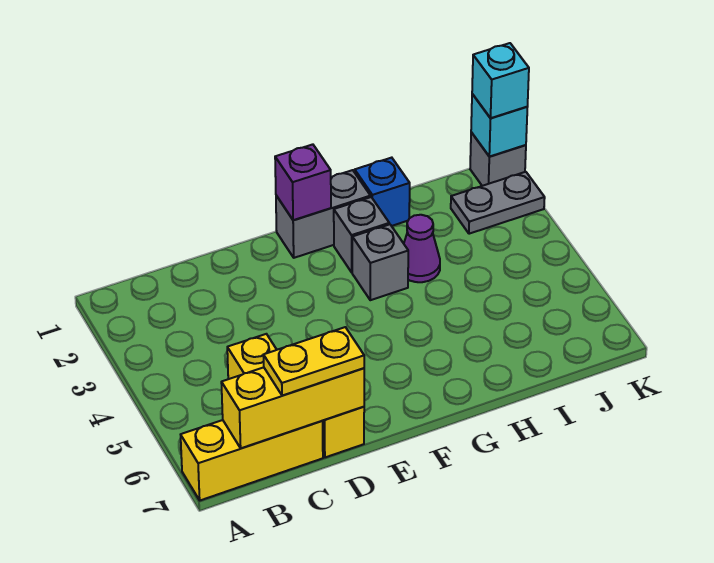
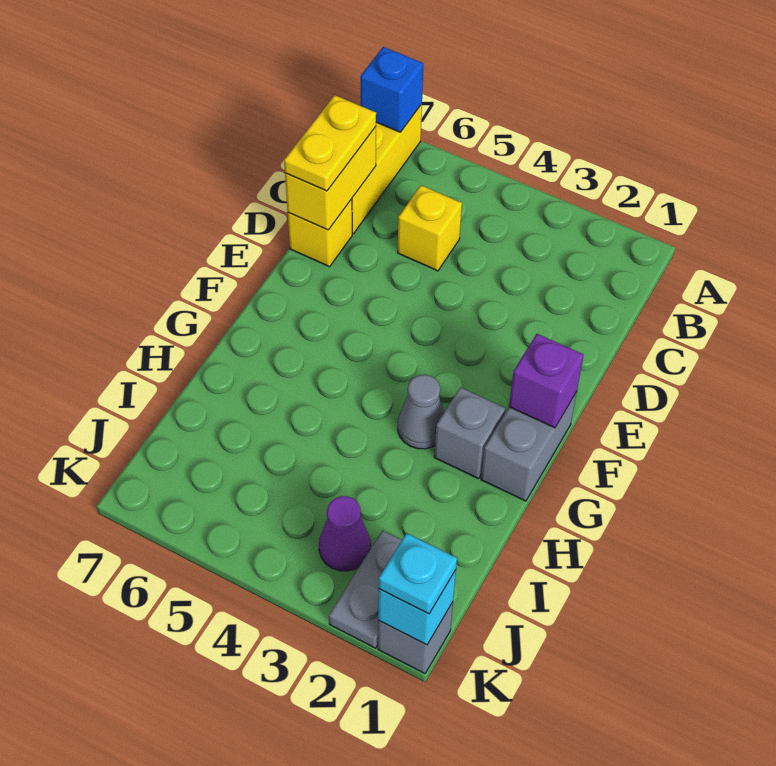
yellow brick B7:D7 level 2 -> yellow brick C7:D7 level 2
grey brick G3 level 1 -> grey cone G3 level 1
blue brick H1 level 1 -> blue brick A7 level 2
purple cone H3 level 1 -> purple cone J3 level 1
cyan brick K1 level 3 -> cyan plate K1 level 3

